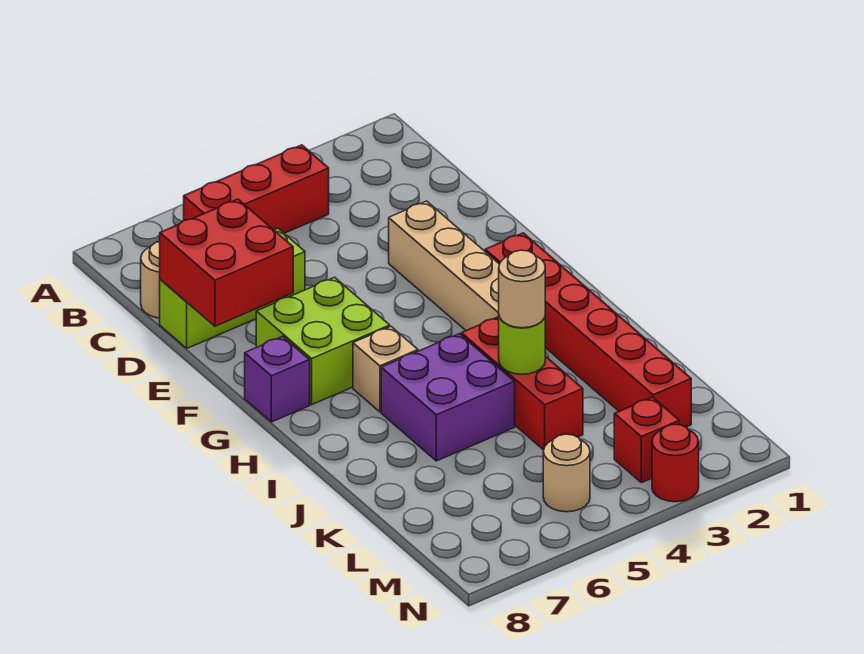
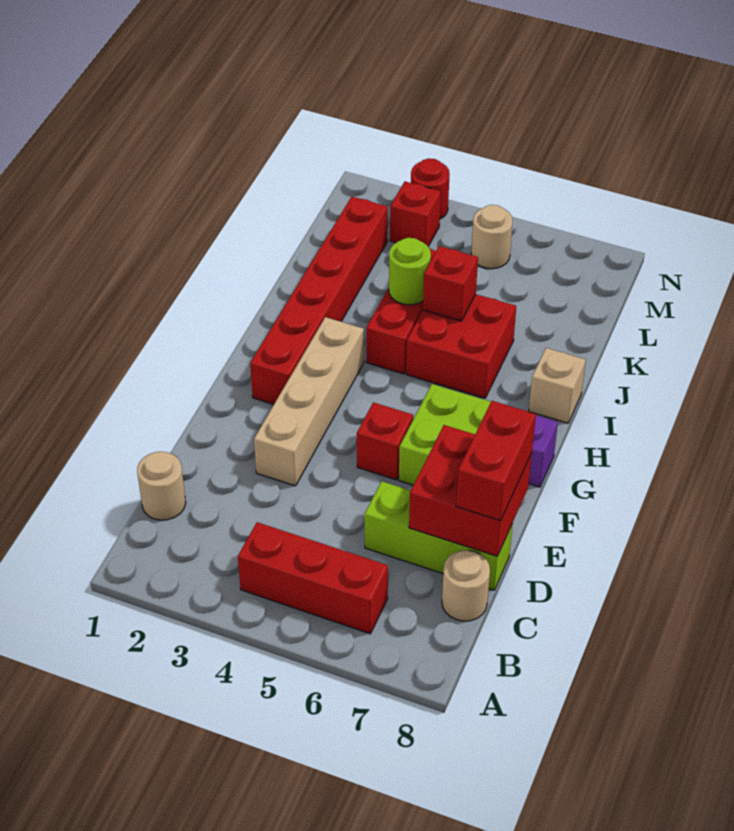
none -> red brick D8:E8 level 3
none -> red brick F5 level 1
tan brick H6 level 1 -> tan brick I8 level 1
purple brick I5:J6 level 1 -> red brick I5:J6 level 1
tan round brick J4 level 3 -> tan round brick C1 level 1
none -> red brick J5 level 2

